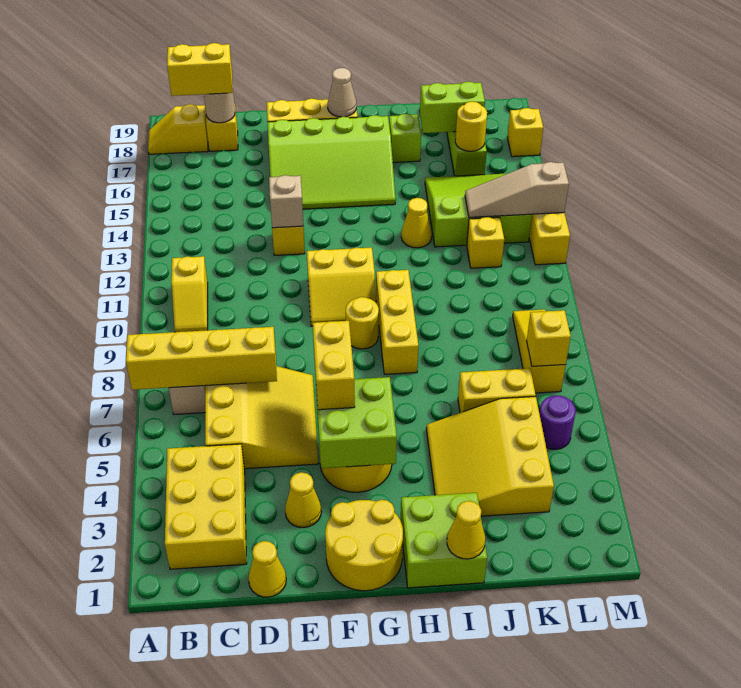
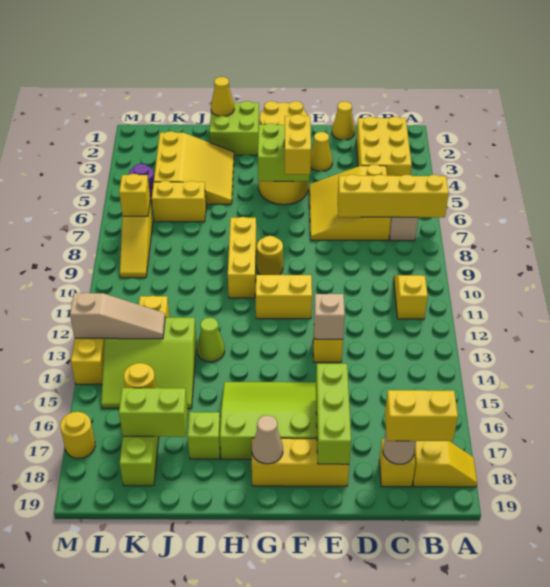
none -> lime brick E16:E18 level 2
yellow cone I13 level 1 -> lime cone I13 level 1
yellow brick M17 level 1 -> yellow round brick M17 level 1

